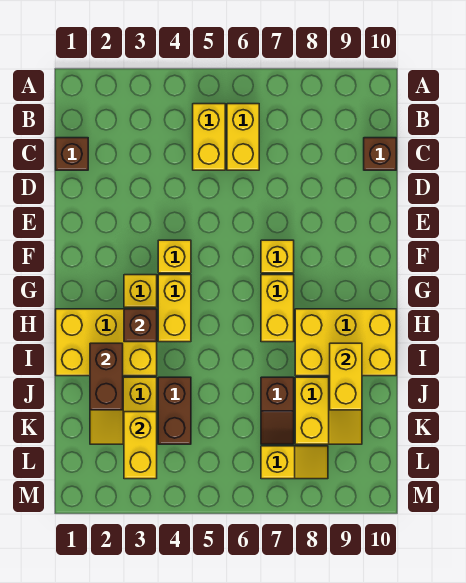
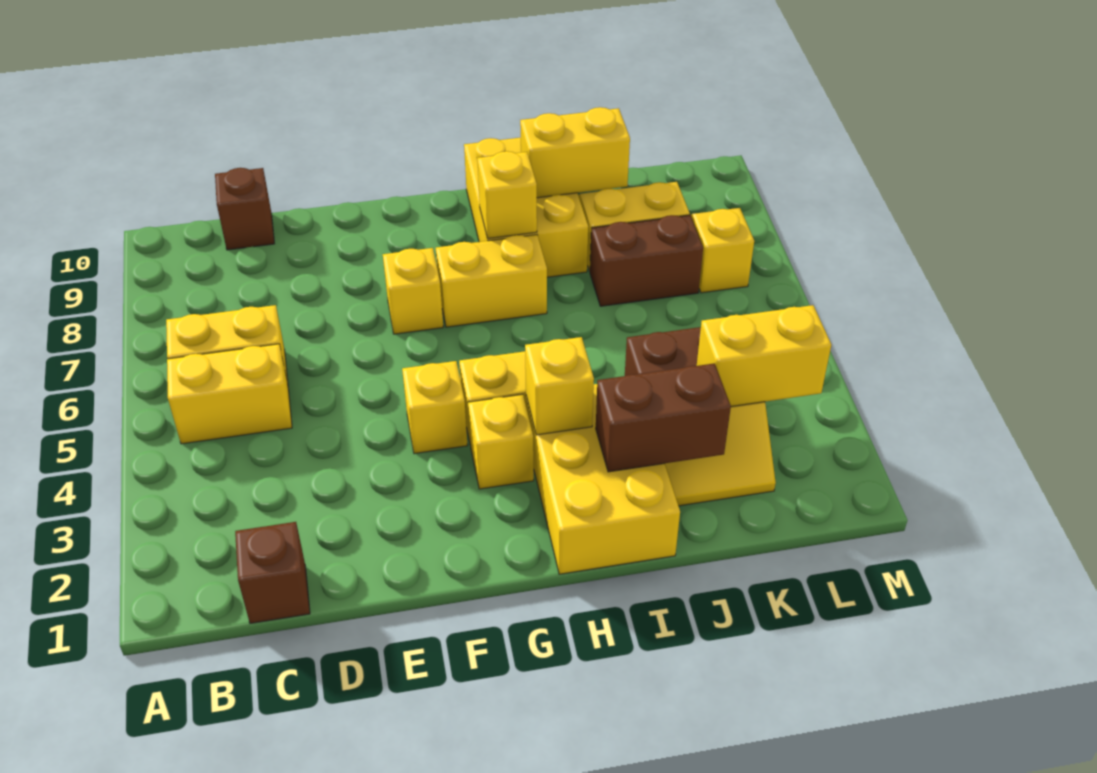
brown brick H3 level 2 -> yellow brick H3 level 2
none -> yellow brick H8 level 2
brown slope J7:K7 level 1 top J -> brown brick J7:K7 level 1

